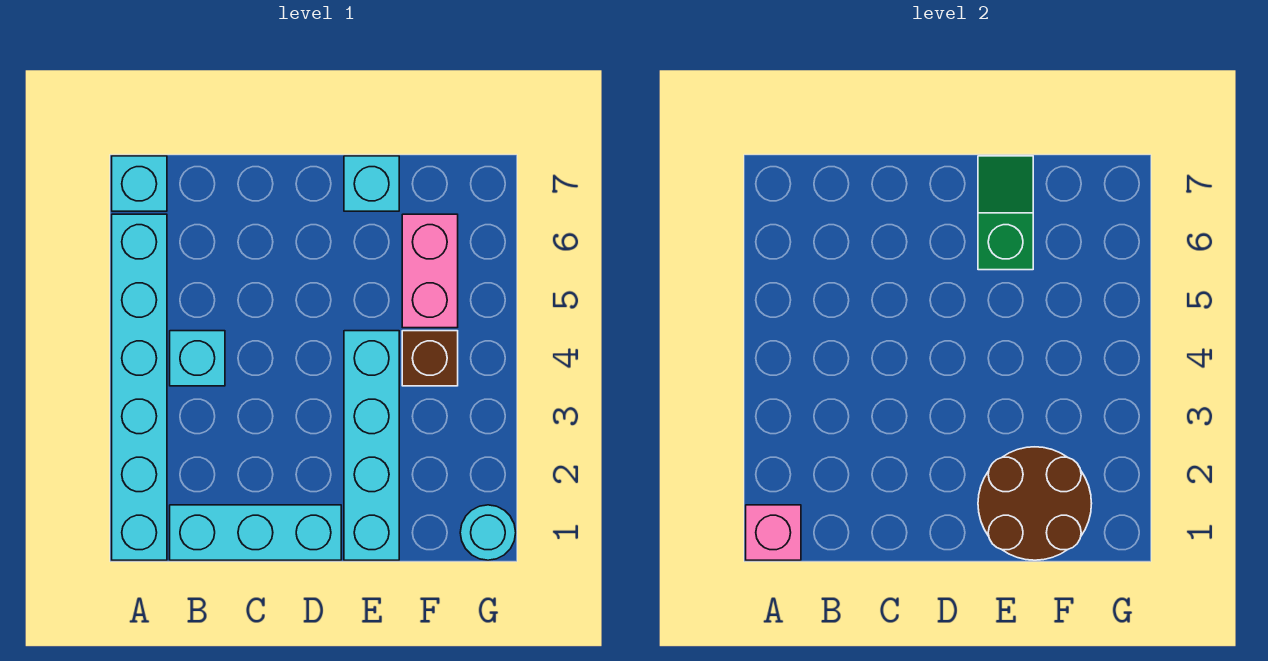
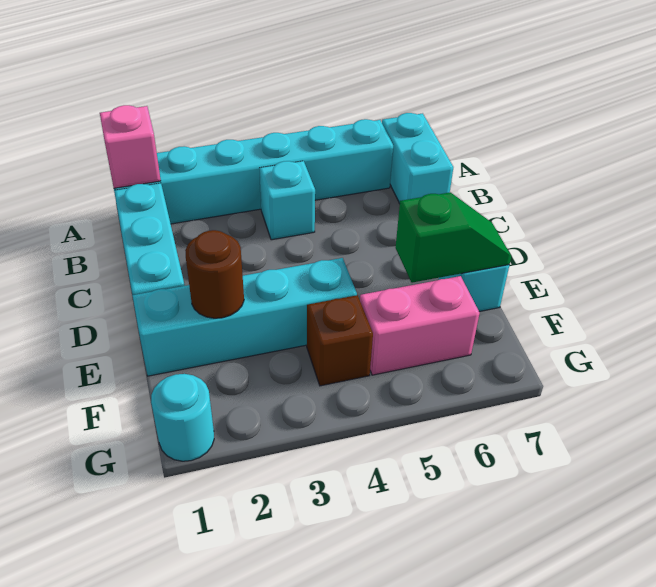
cyan brick A7 level 1 -> cyan brick A7:B7 level 1
brown round brick E1:F2 level 2 -> brown round brick E2 level 2

